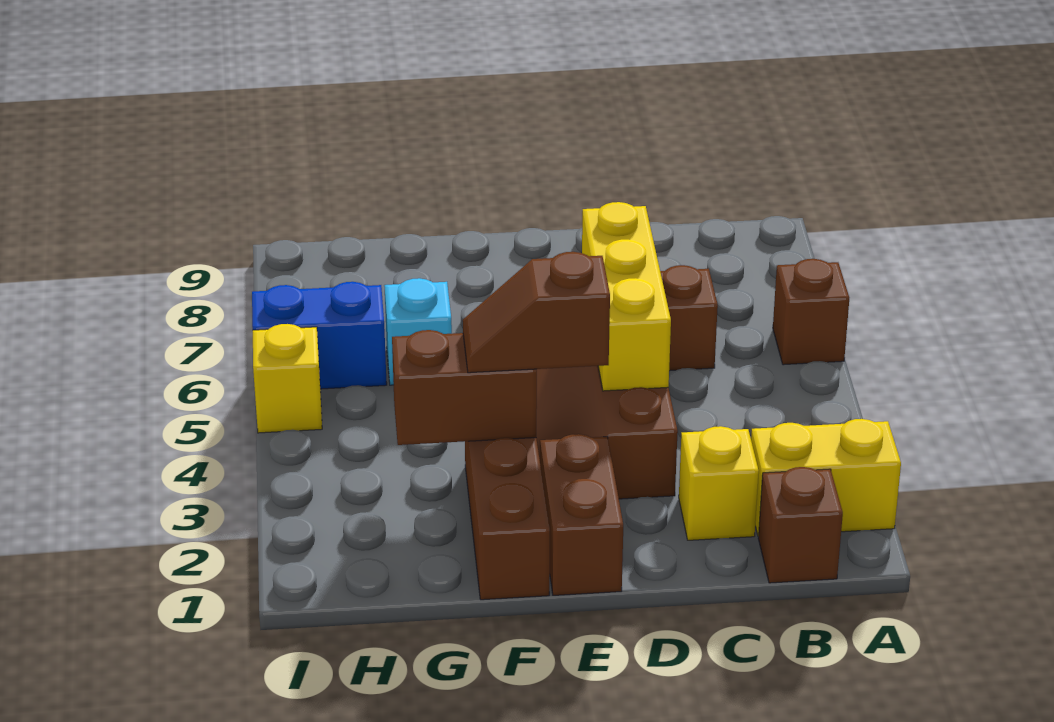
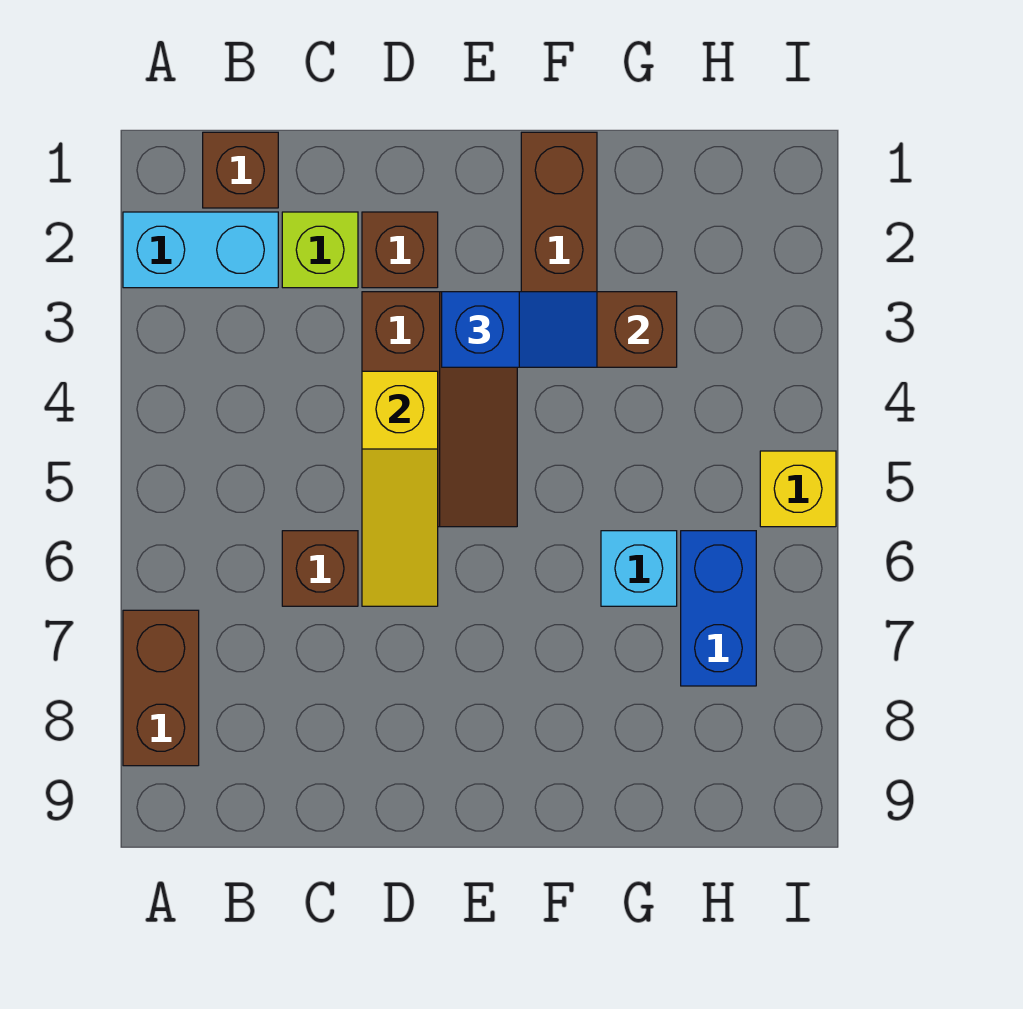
yellow brick A2:B2 level 1 -> cyan brick A2:B2 level 1
brown brick A6 level 1 -> brown brick D2 level 1
yellow brick C2 level 1 -> lime brick C2 level 1
yellow brick D4:D6 level 2 -> yellow slope D4:D6 level 2 top 4
brown brick E1:E2 level 1 -> brown brick A7:A8 level 1
brown slope E3:F3 level 3 top E -> blue slope E3:F3 level 3 top E
blue brick H6:I6 level 1 -> blue brick H6:H7 level 1

